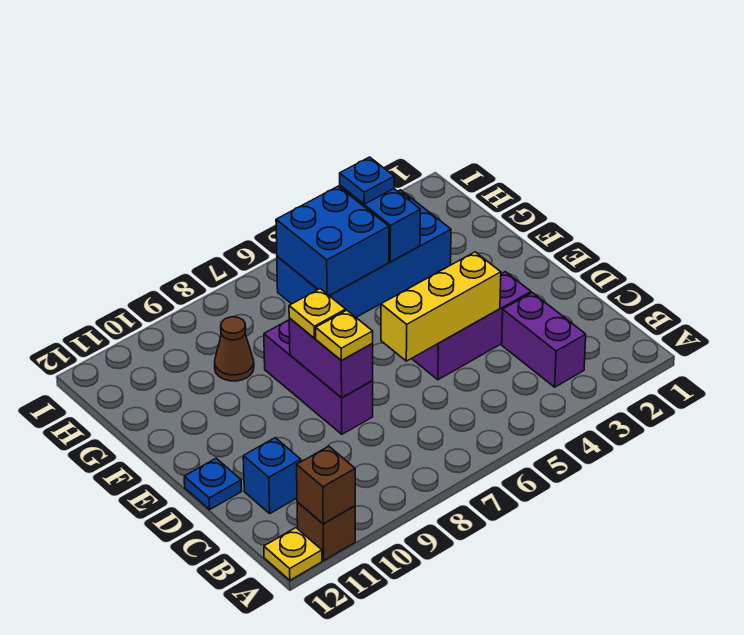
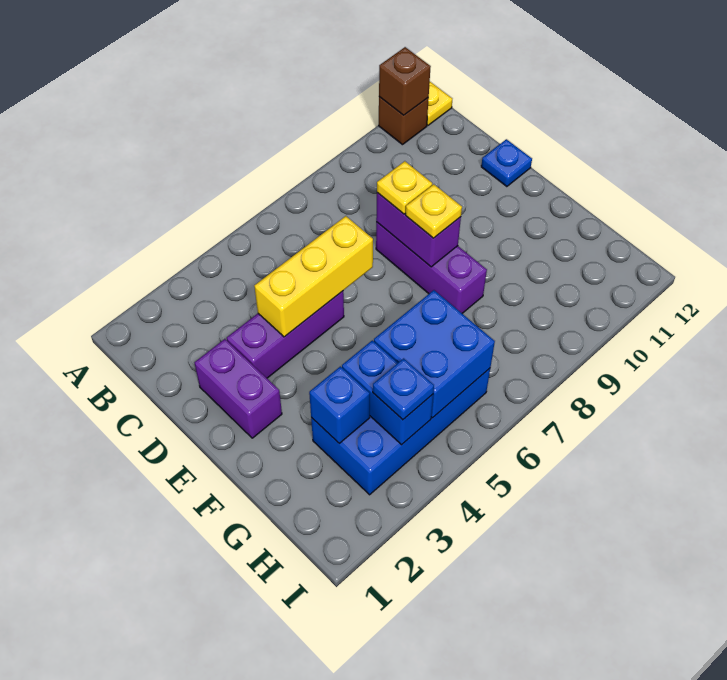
purple brick B3:C3 level 1 -> purple brick D2:E2 level 1
blue brick C11 level 1 -> blue brick G3 level 2
brown cone G9 level 1 -> none

